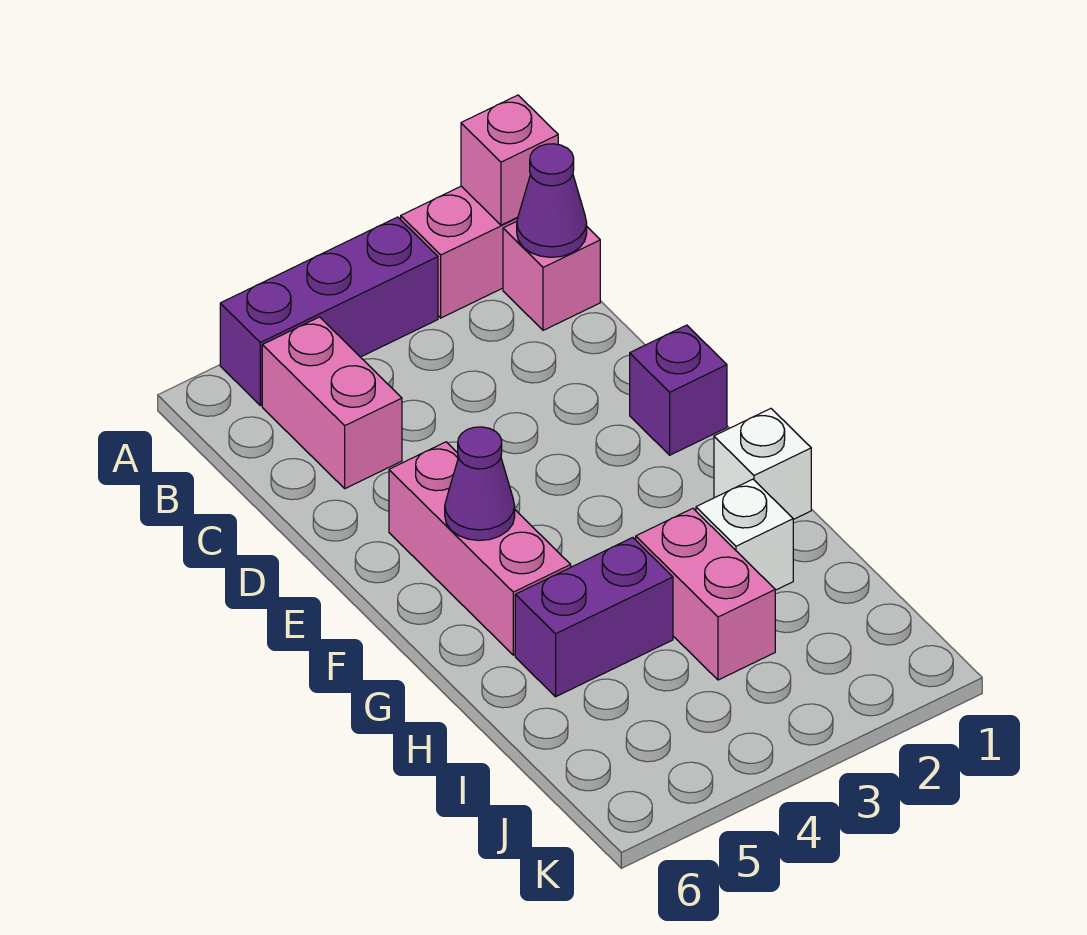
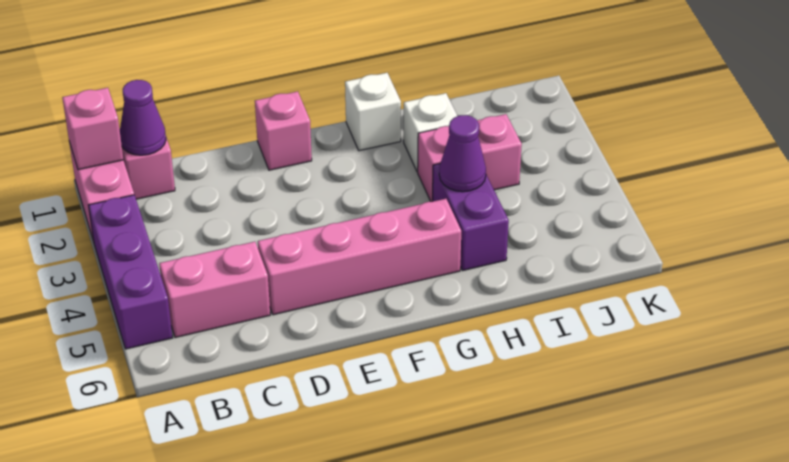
purple brick E1 level 1 -> pink brick E1 level 1
pink brick E5:G5 level 1 -> pink brick D5:G5 level 1
purple cone F5 level 2 -> purple cone H4 level 2

